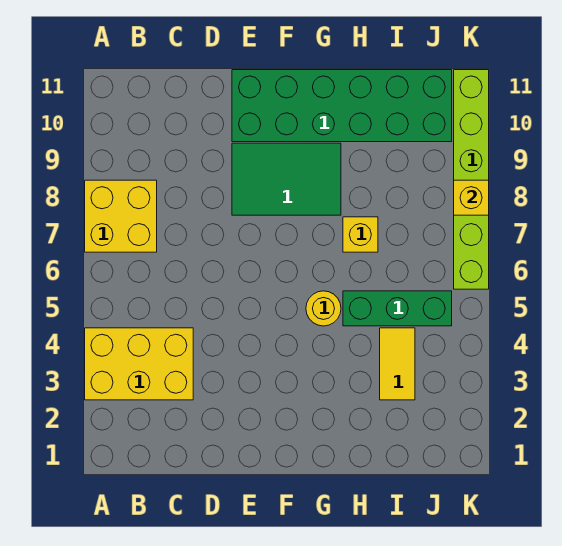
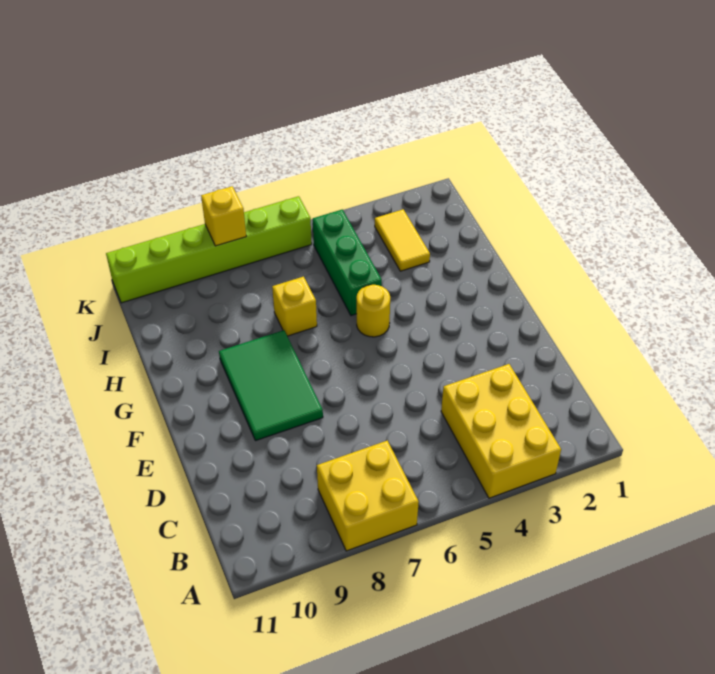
green brick E10:J11 level 1 -> none
yellow tile I3:I4 level 1 -> yellow tile I3:J3 level 1

